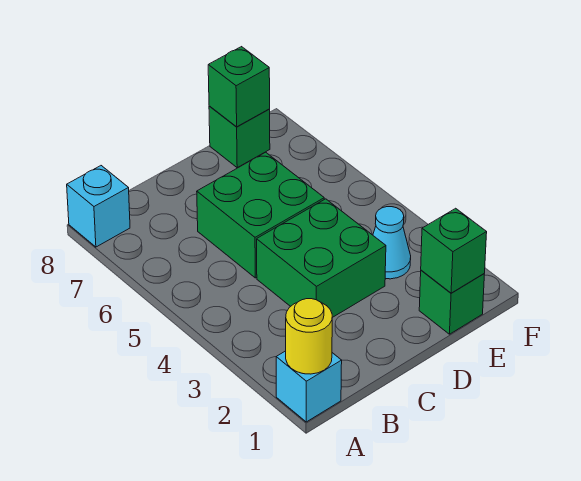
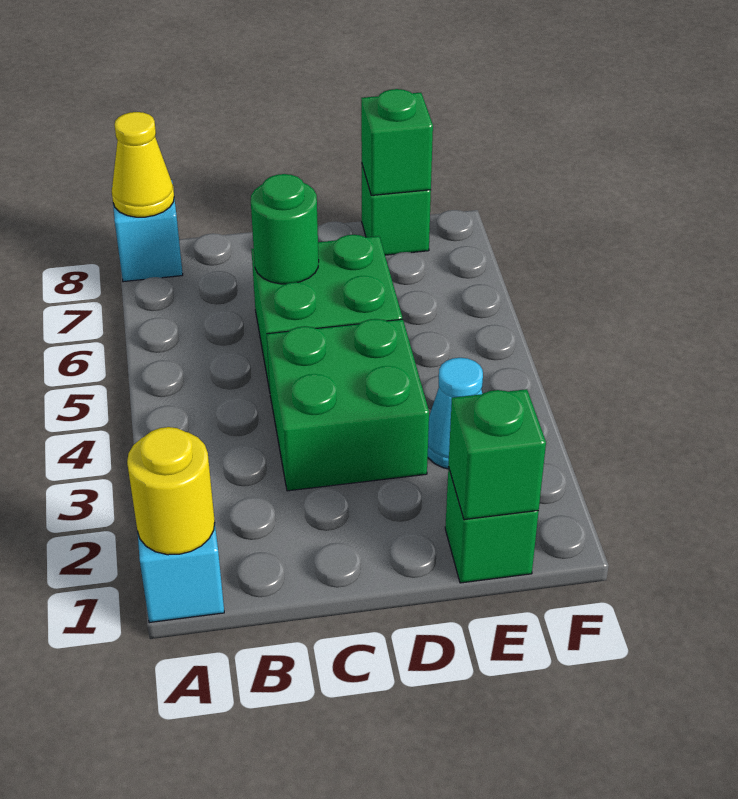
none -> yellow cone A8 level 2
none -> green round brick C6 level 2

